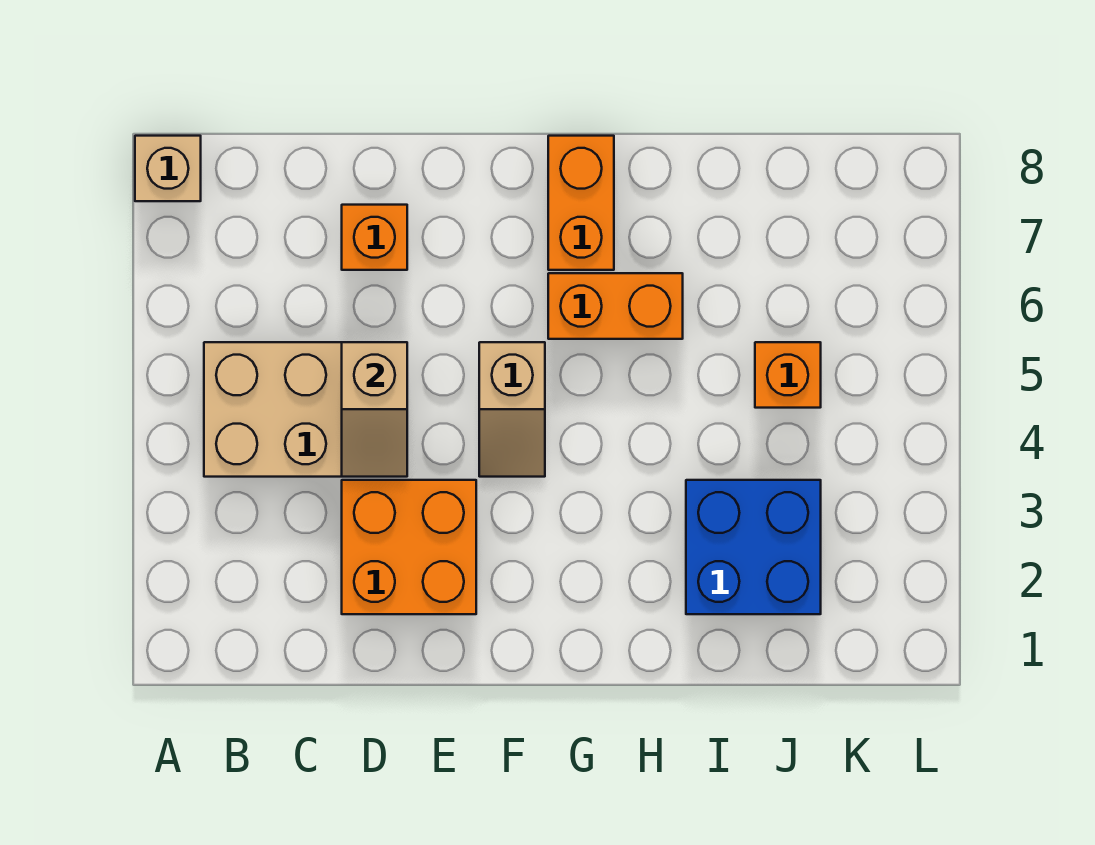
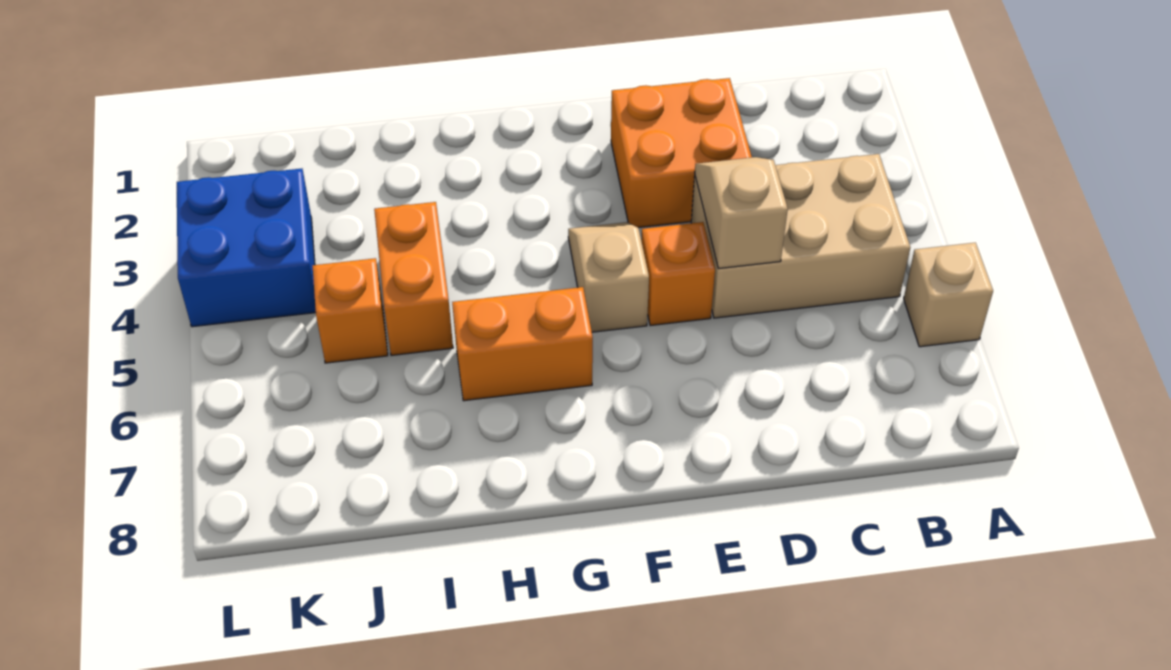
tan brick A8 level 1 -> tan brick A6 level 1
orange brick D7 level 1 -> orange brick E5 level 1
orange brick G7:G8 level 1 -> orange brick I4:I5 level 1
blue brick I2:J3 level 1 -> blue brick K3:L4 level 1

